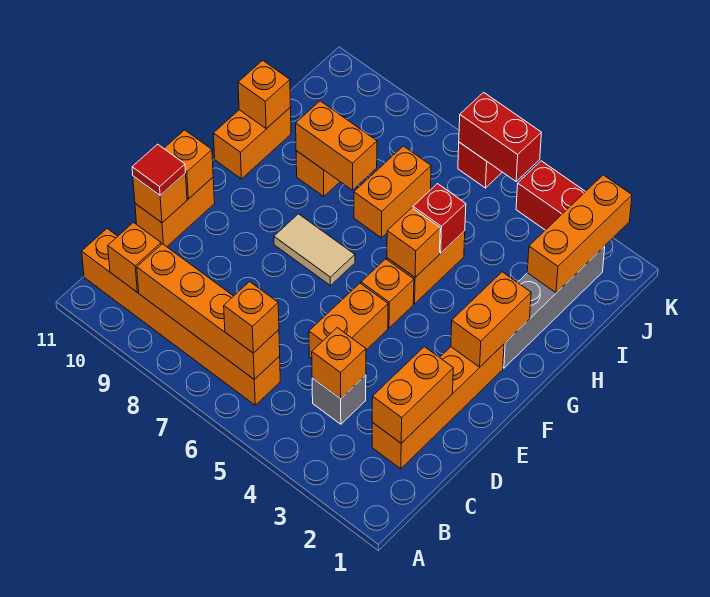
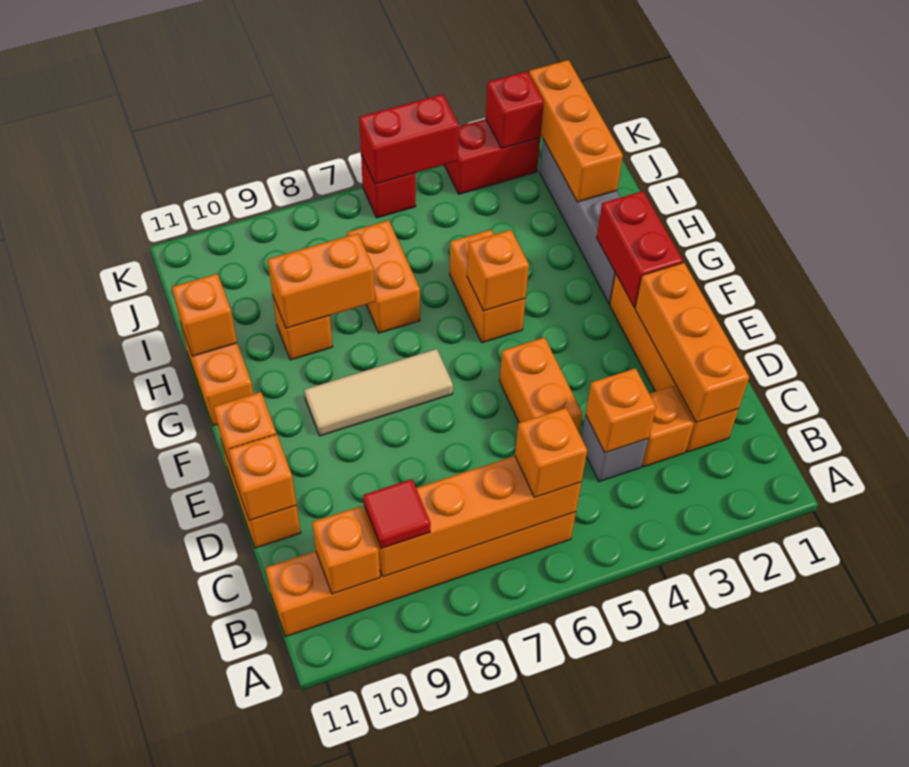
orange brick C2:D2 level 2 -> orange brick C2:E2 level 2
red tile D11 level 3 -> red tile B9 level 3
orange brick F2:G2 level 2 -> red brick F2:G2 level 2
orange brick F5 level 1 -> orange brick C3 level 1
tan tile F7:F8 level 1 -> tan tile F7:F9 level 1
red brick H5 level 2 -> red brick K3 level 2

